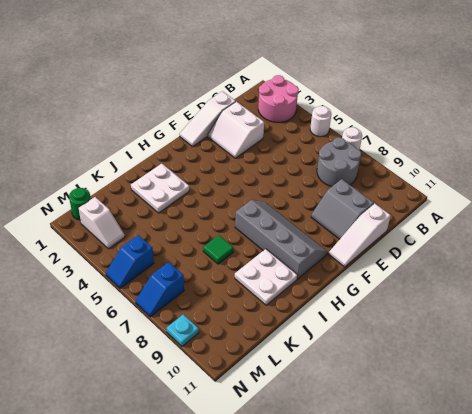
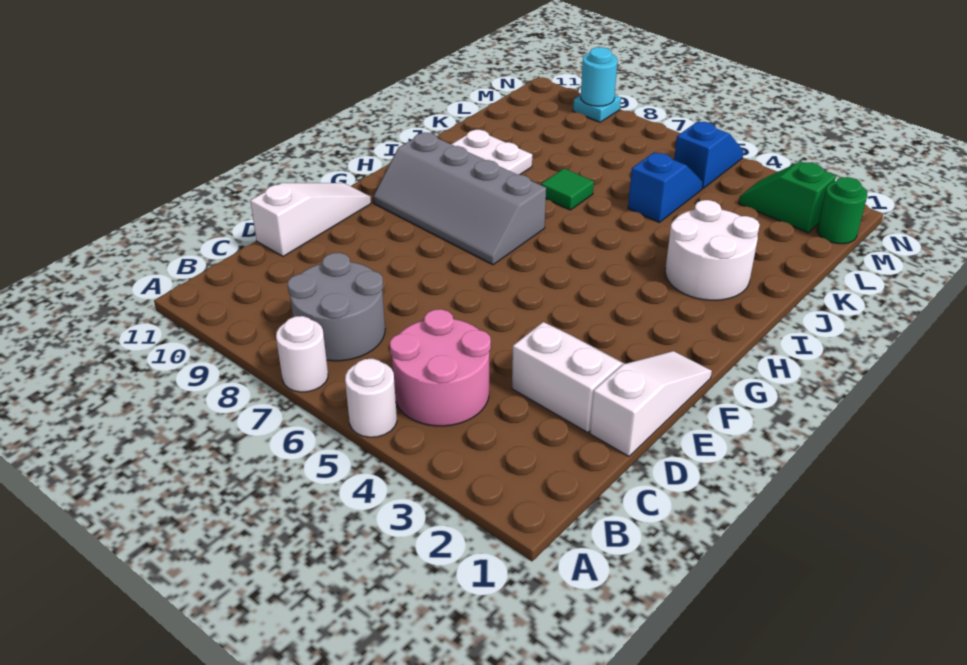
pink round brick A2:B3 level 1 -> pink round brick B4:C5 level 1
grey slope D9:E10 level 1 top D -> none
white plate I2:J3 level 1 -> white round brick I2:J3 level 1
white slope M2:M3 level 1 top 2 -> green slope M2:M3 level 1 top 2
blue slope M7:N7 level 1 top M -> blue slope K5:L5 level 1 top K
none -> cyan round brick N9 level 2

